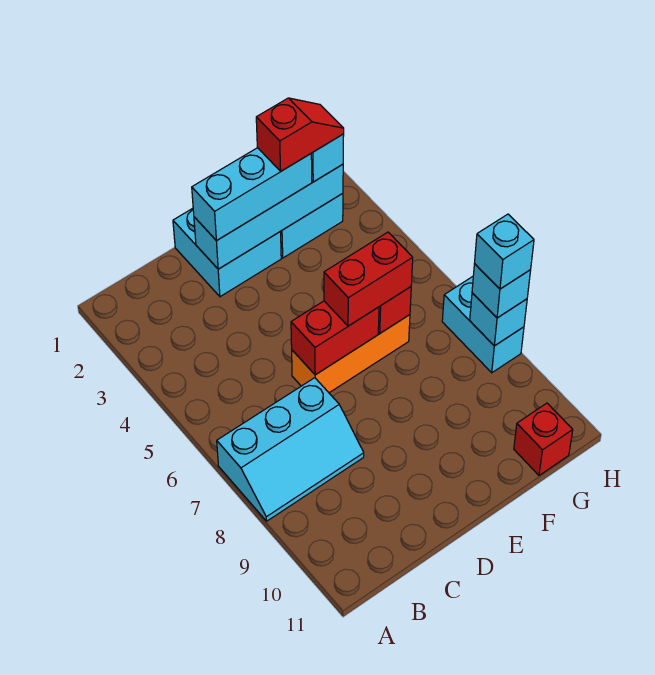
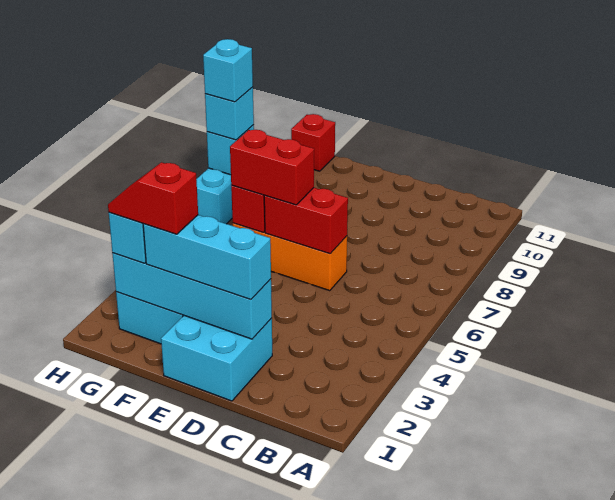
cyan slope A7:C8 level 1 top 7 -> none

